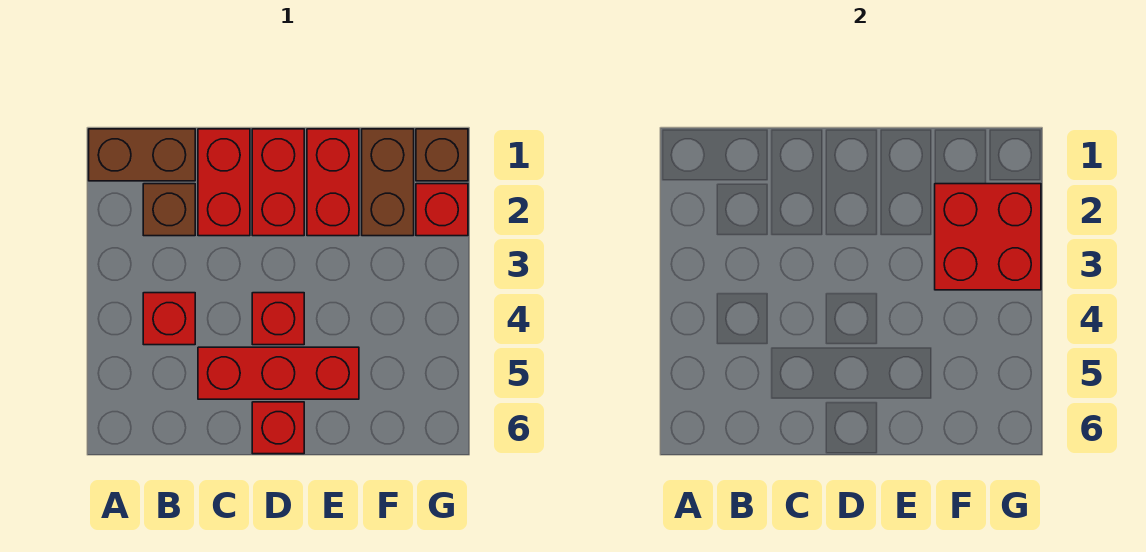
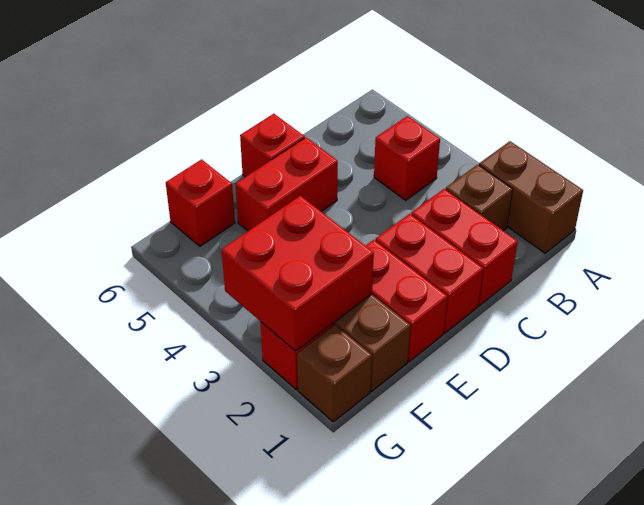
brown brick A1:B1 level 1 -> brown brick A1:A2 level 1
red brick C5:E5 level 1 -> red brick D5:E5 level 1
red brick D4 level 1 -> red brick F6 level 1

